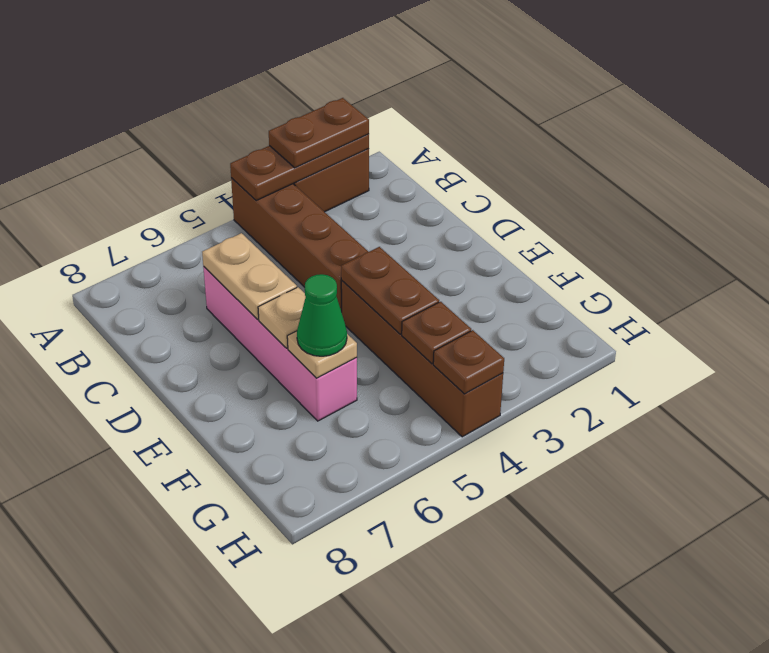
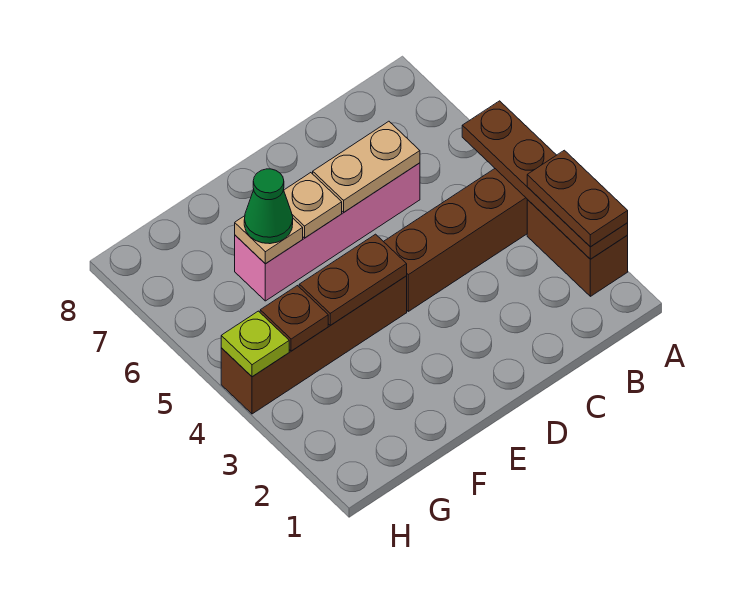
brown plate A2:A4 level 2 -> brown plate A2:A5 level 2
brown plate H4 level 2 -> lime plate H4 level 2

